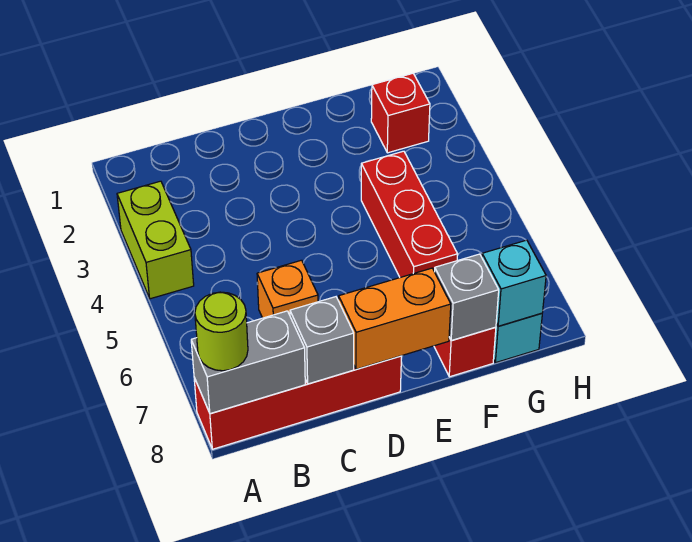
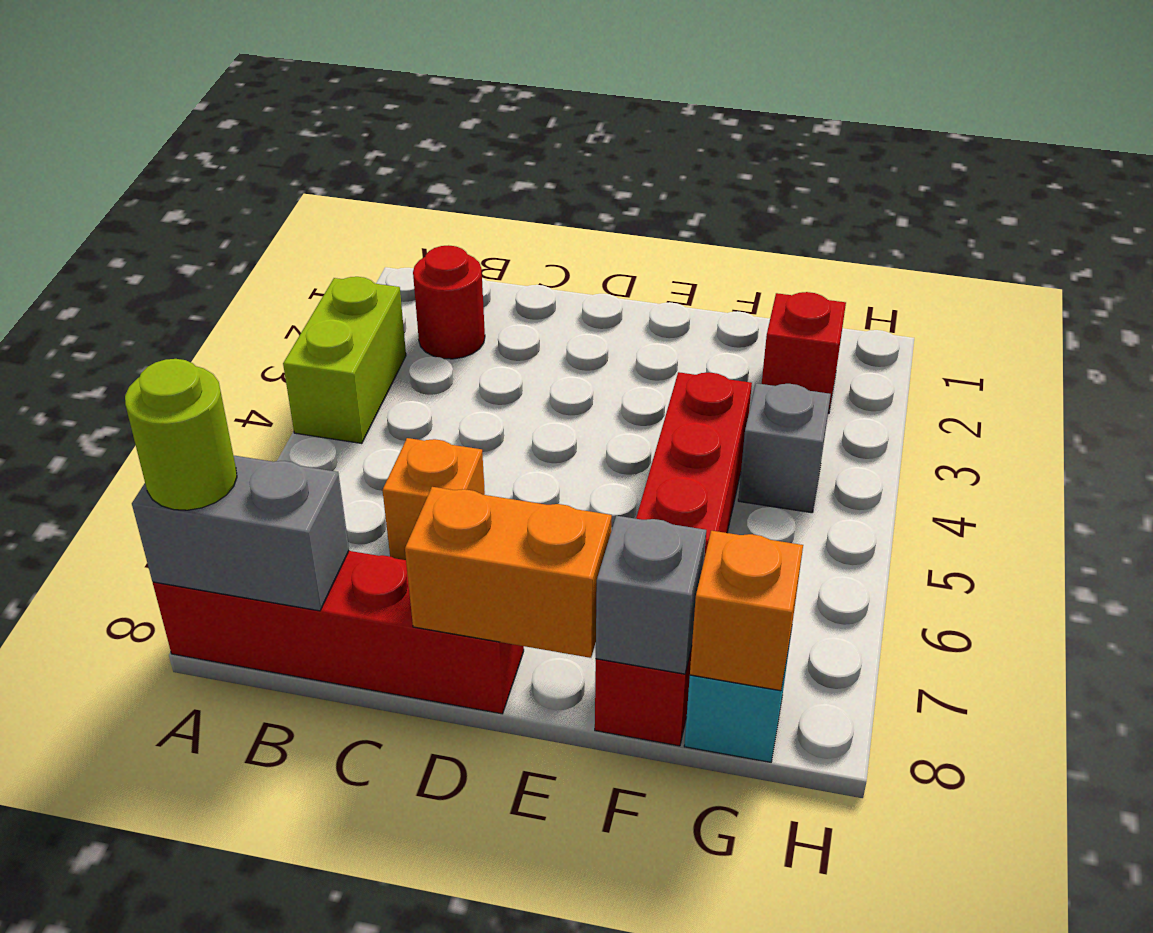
none -> red round brick B2 level 1
grey brick C8 level 2 -> grey brick G4 level 1
cyan brick G8 level 2 -> orange brick G8 level 2

